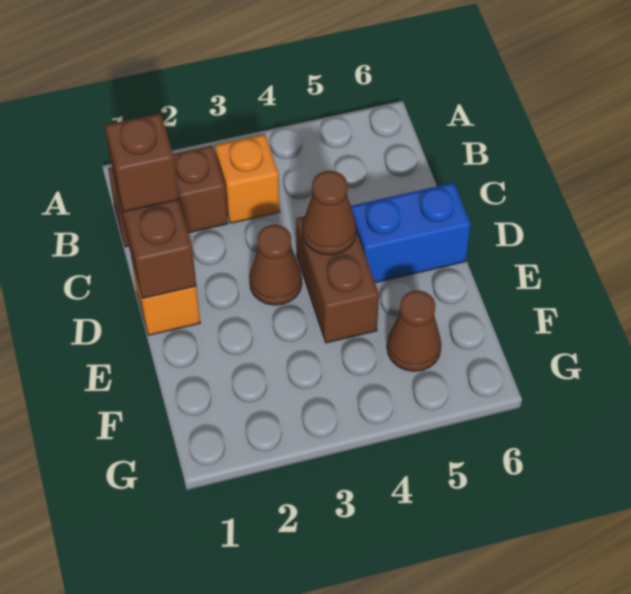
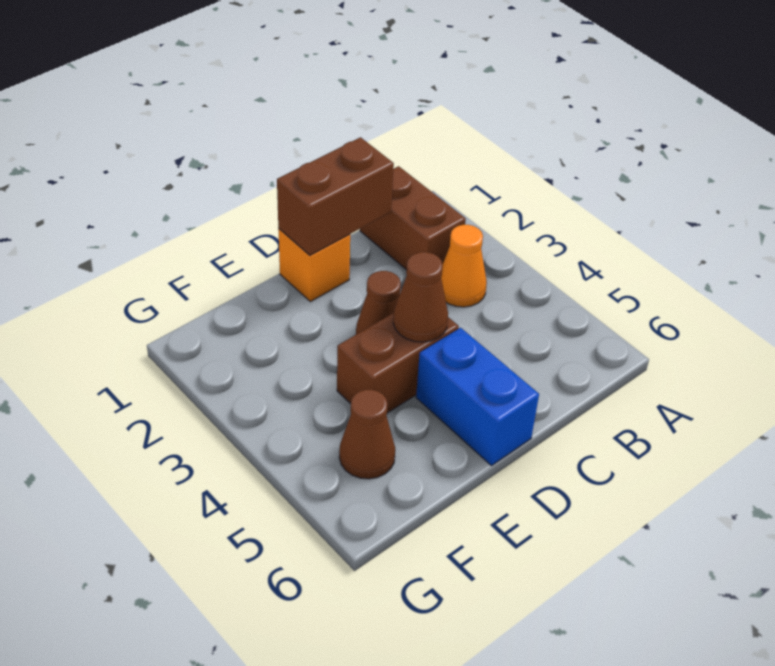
orange brick B3 level 1 -> orange cone B3 level 1
brown brick C1 level 3 -> none

